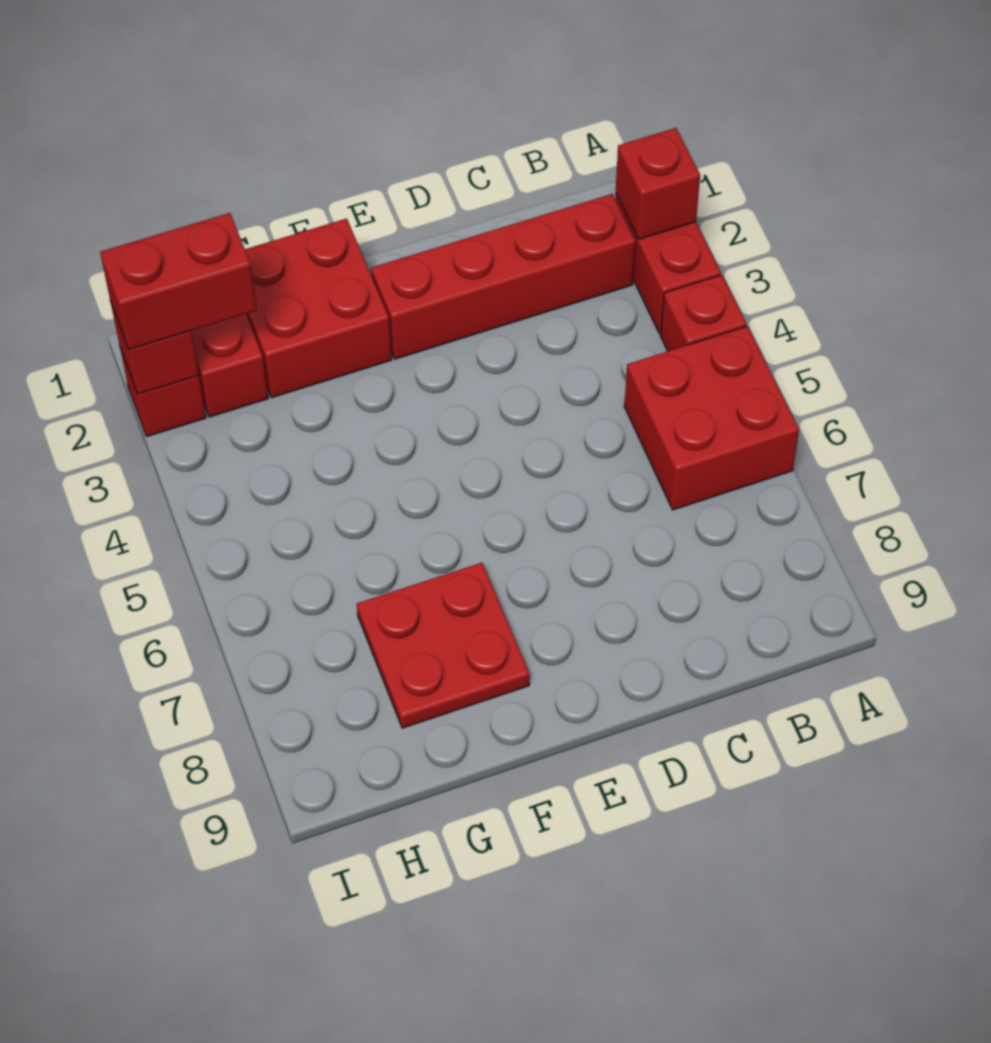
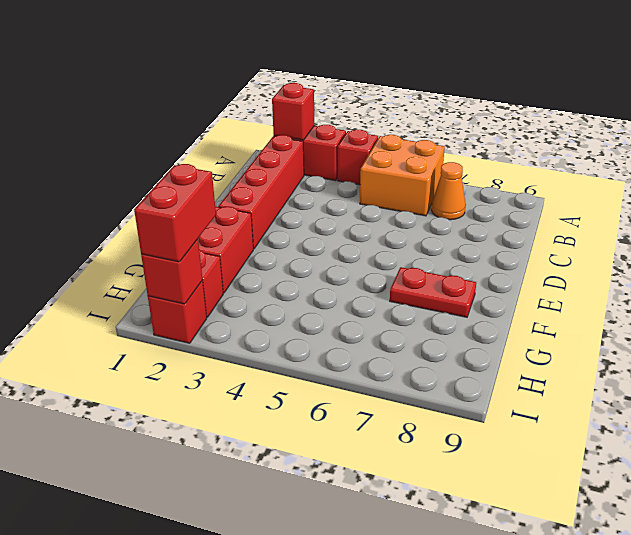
red brick A5:B6 level 1 -> orange brick A5:B6 level 1
none -> orange cone B7 level 1
red plate F7:G8 level 1 -> red plate F7:F8 level 1

